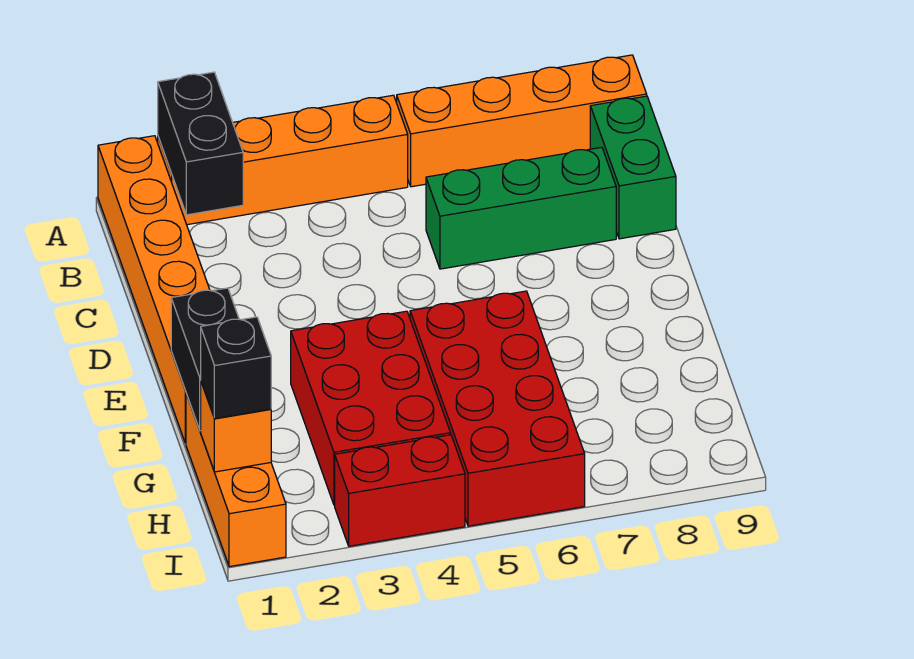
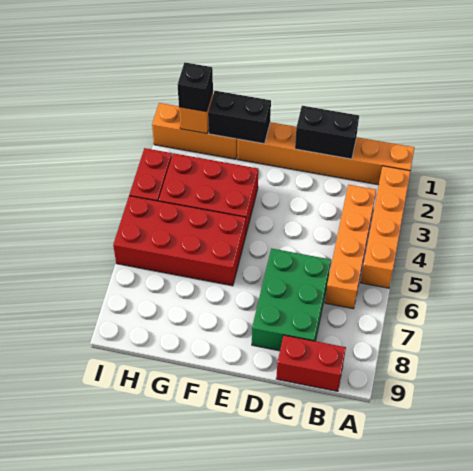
black brick A2:B2 level 2 -> black brick C1:D1 level 2
orange brick A6:A9 level 1 -> orange brick B3:B6 level 1
green brick B9:C9 level 1 -> red brick B9:C9 level 1
green brick C6:C8 level 1 -> green brick C6:D8 level 1

